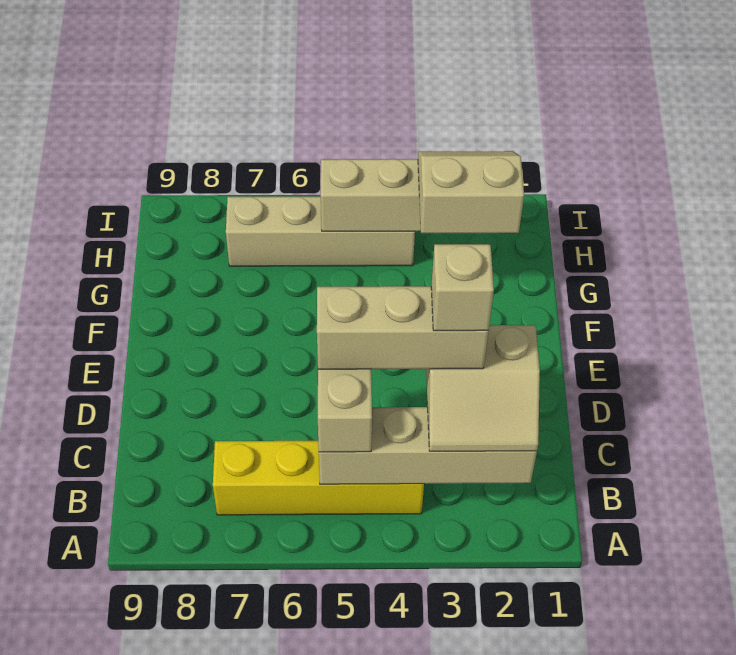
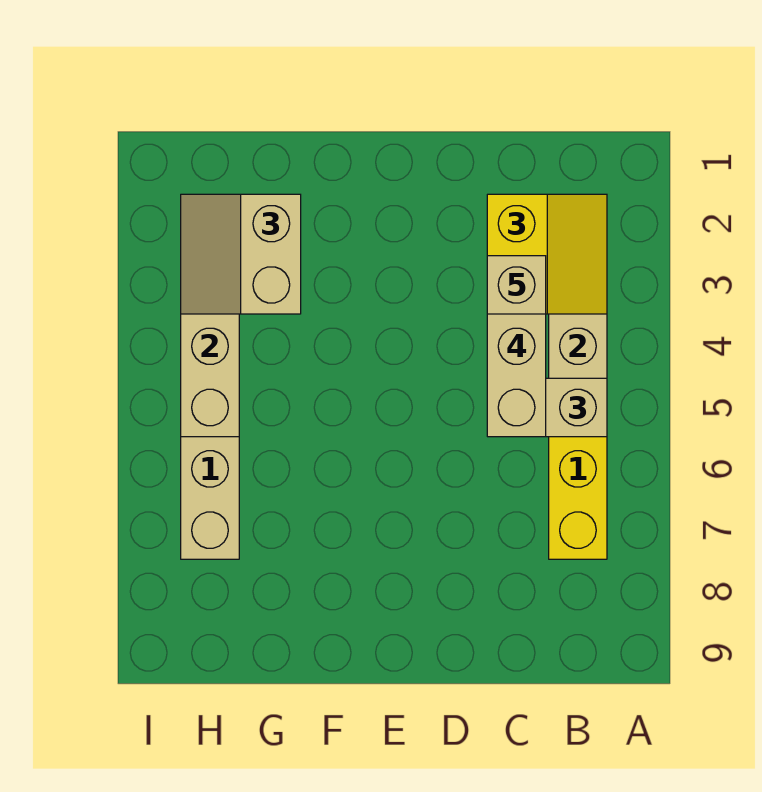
tan slope B2:C3 level 3 top C -> yellow slope B2:C3 level 3 top C

